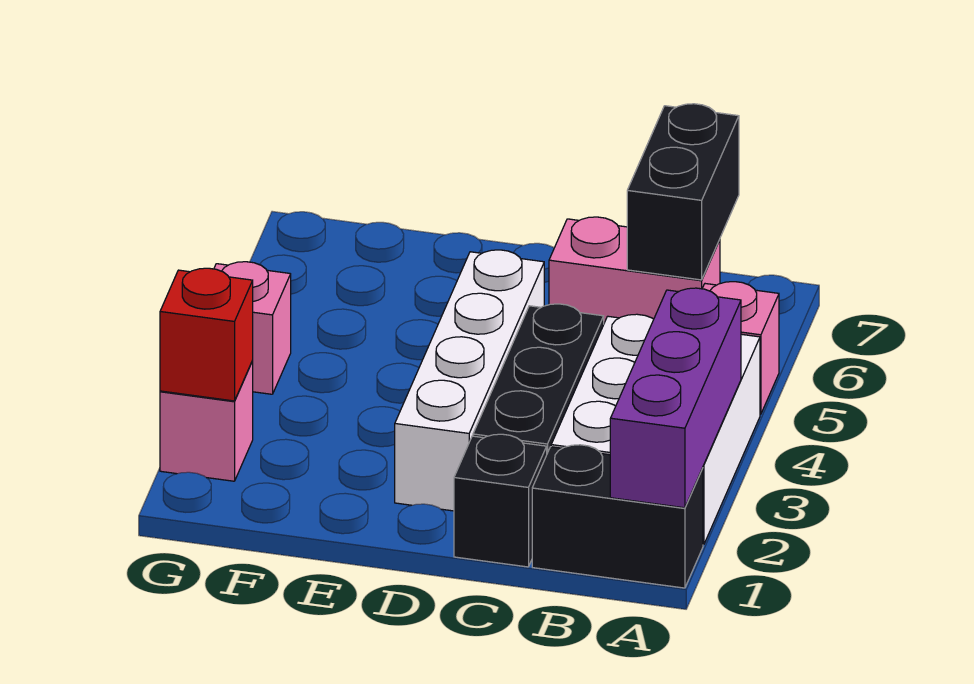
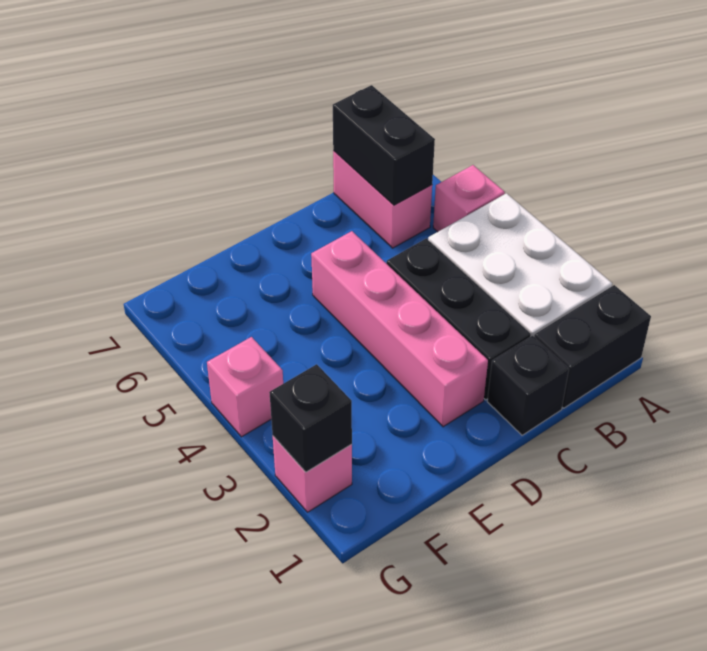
purple brick A1:A3 level 2 -> none
pink brick B6:C6 level 1 -> pink brick B6:B7 level 1
white brick D2:D5 level 1 -> pink brick D2:D5 level 1
red brick G2 level 2 -> black brick G2 level 2

